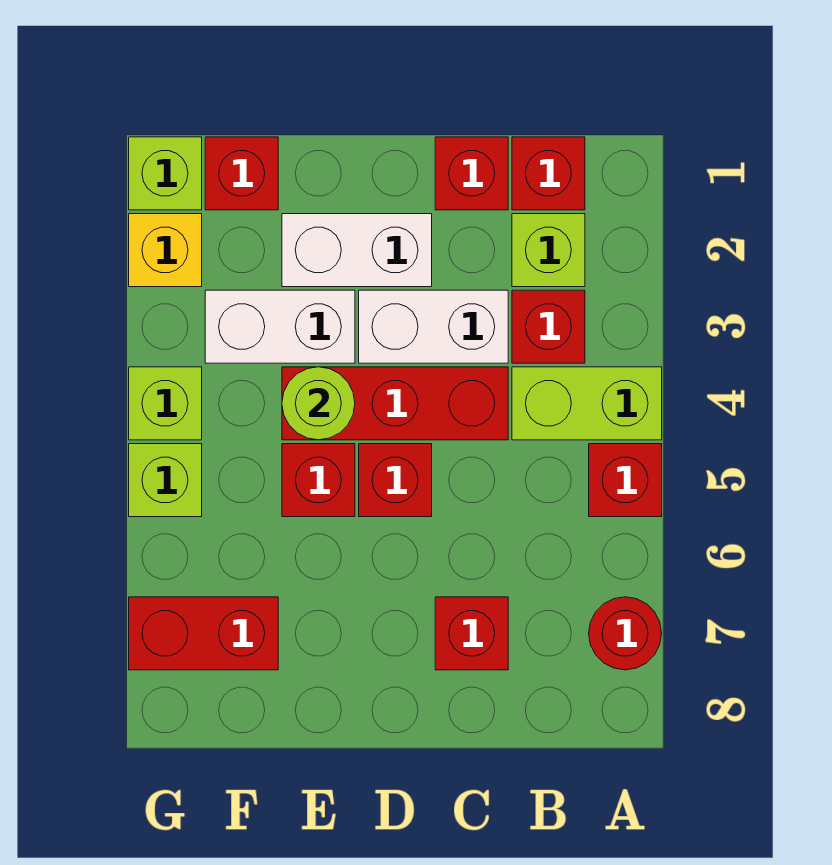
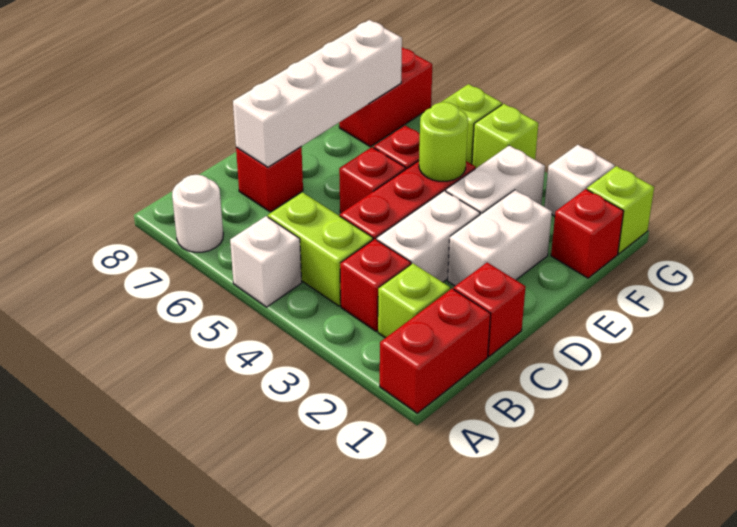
lime brick A4:B4 level 1 -> lime brick B4:B5 level 1
red brick A5 level 1 -> white brick A5 level 1
red round brick A7 level 1 -> white round brick A7 level 1
red brick B1 level 1 -> red brick A1:B1 level 1
none -> white brick C7:F7 level 2
yellow brick G2 level 1 -> white brick G2 level 1

